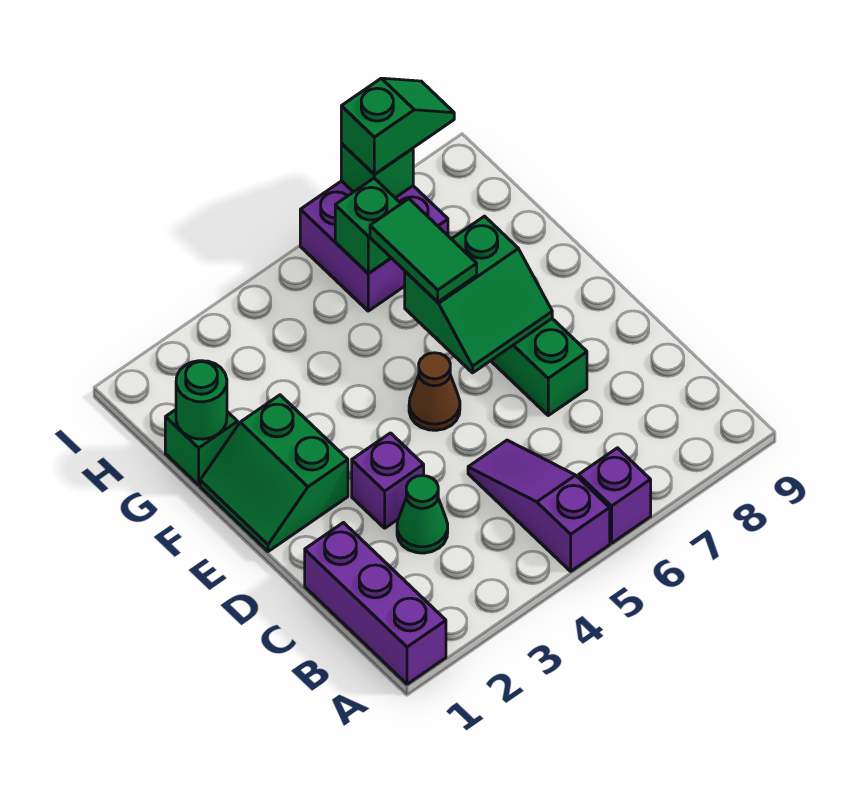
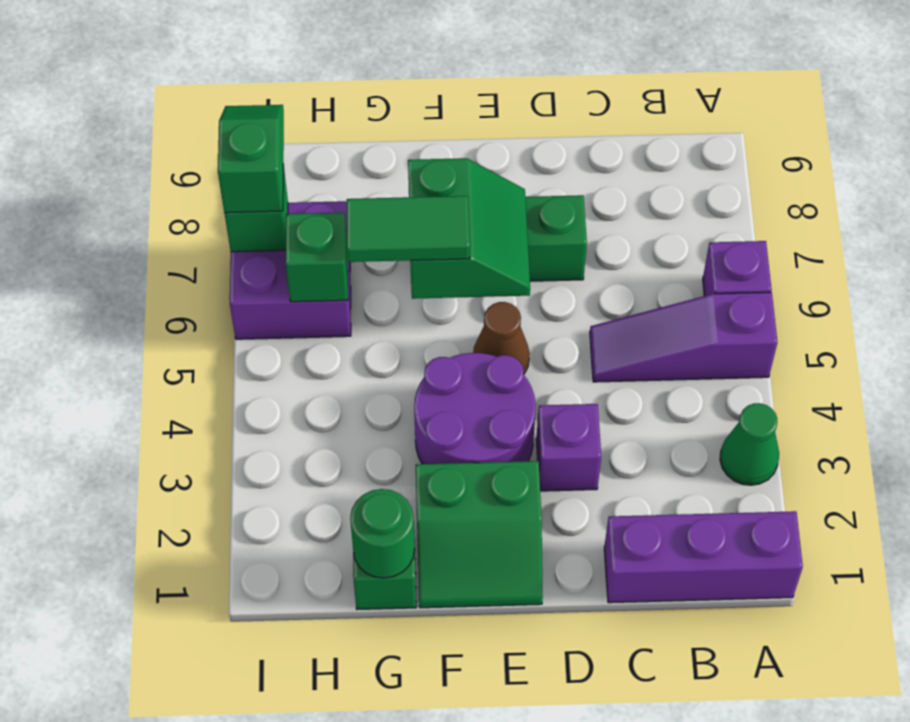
green cone C3 level 1 -> green cone A3 level 1
none -> purple round brick E3:F4 level 1

